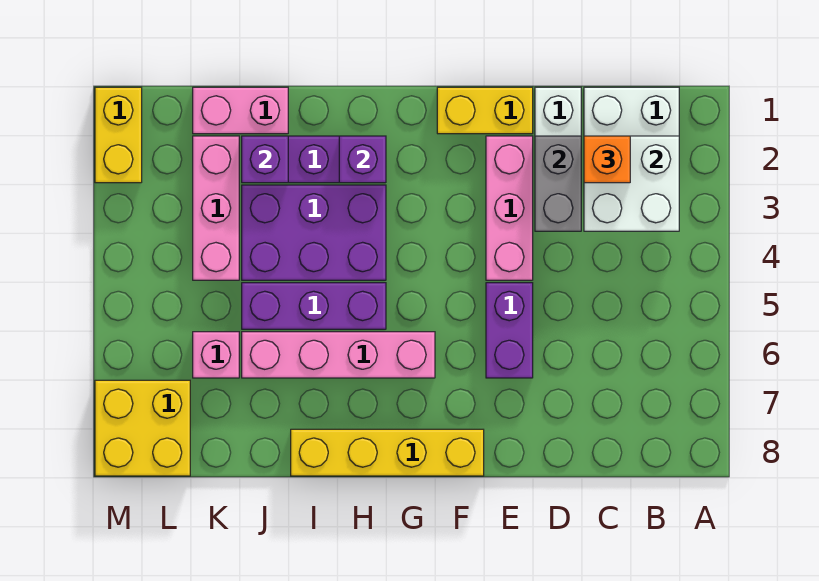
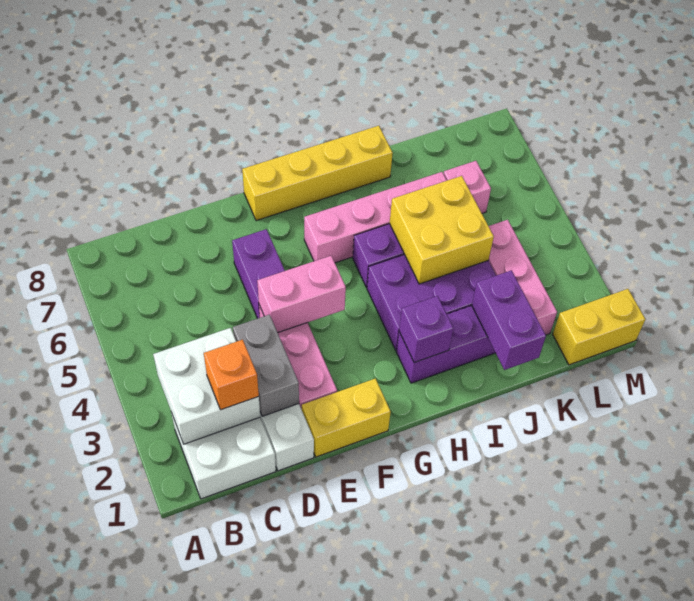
pink brick J1:K1 level 1 -> pink brick E4:F4 level 2
purple brick J2 level 2 -> purple brick J1:J2 level 2
yellow brick L7:M8 level 1 -> yellow brick I4:J5 level 2
yellow brick M1:M2 level 1 -> yellow brick L1:M1 level 1

